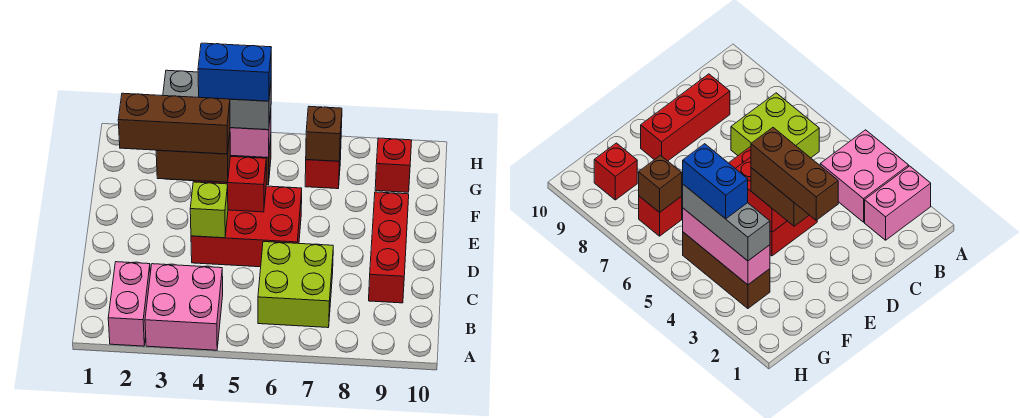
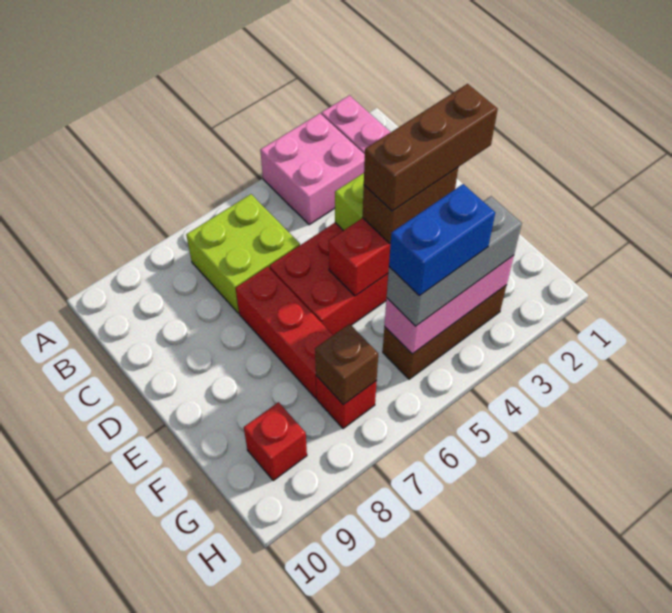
red brick C9:E9 level 1 -> red brick D7:F7 level 1

